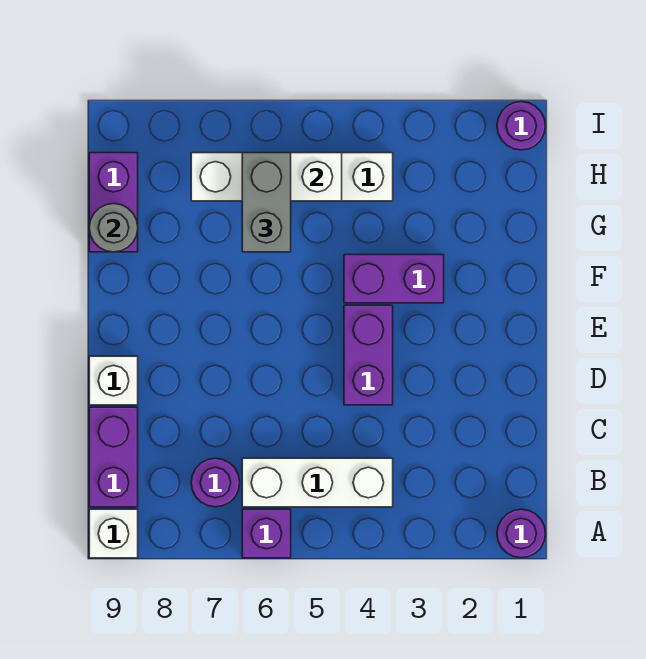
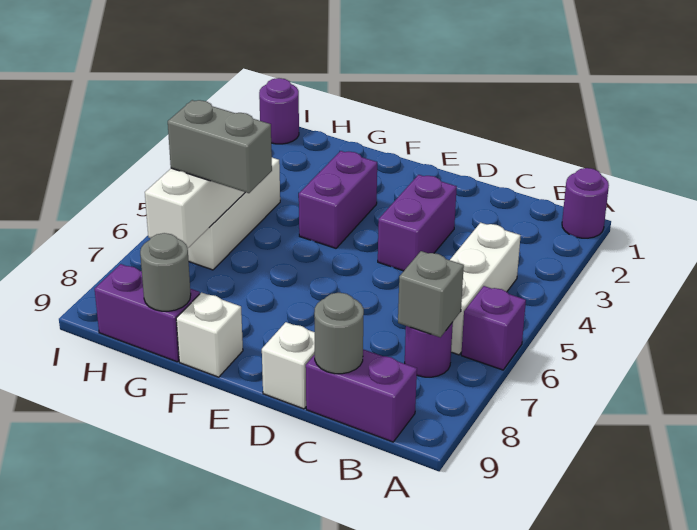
white brick A9 level 1 -> white brick F9 level 1
none -> grey brick B7 level 2
none -> grey round brick C9 level 2
purple brick D4:E4 level 1 -> purple brick D3:D4 level 1

